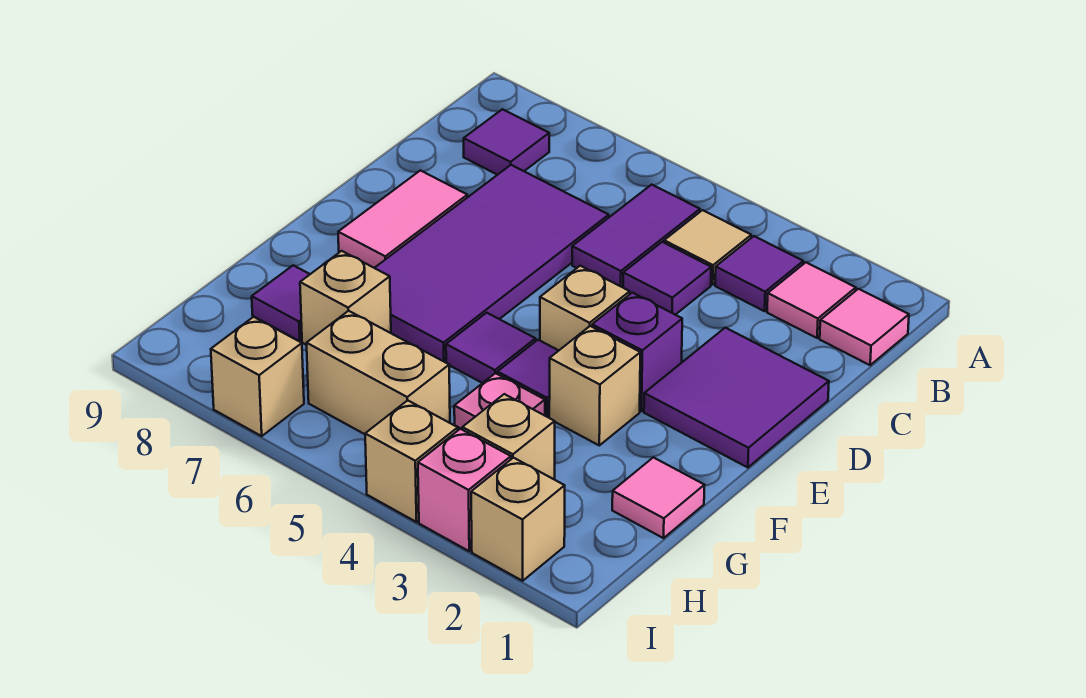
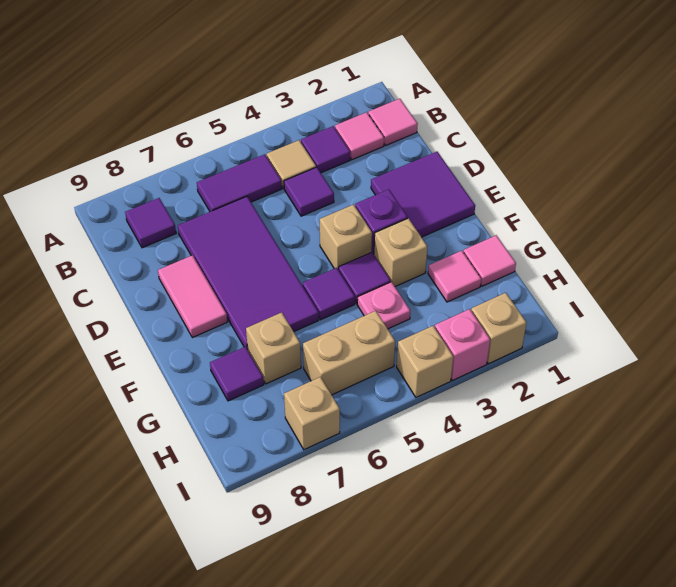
purple tile B5:C5 level 1 -> purple tile B5:B6 level 1
none -> pink tile G2 level 1
tan brick H3 level 1 -> none

